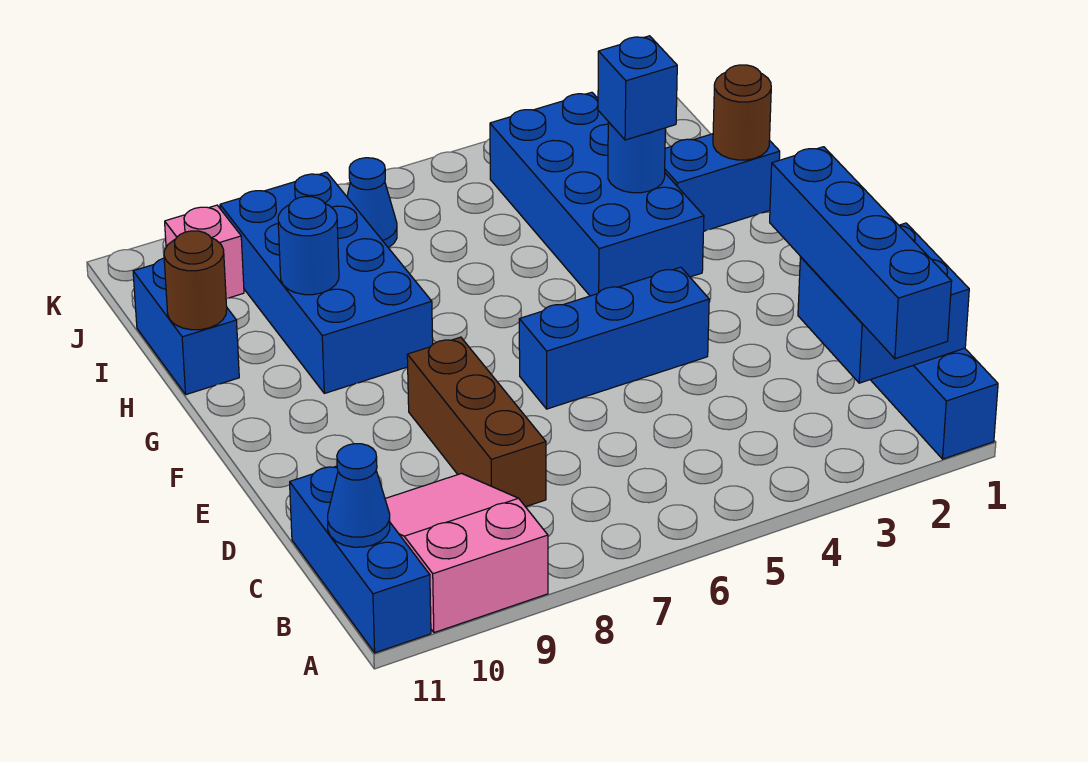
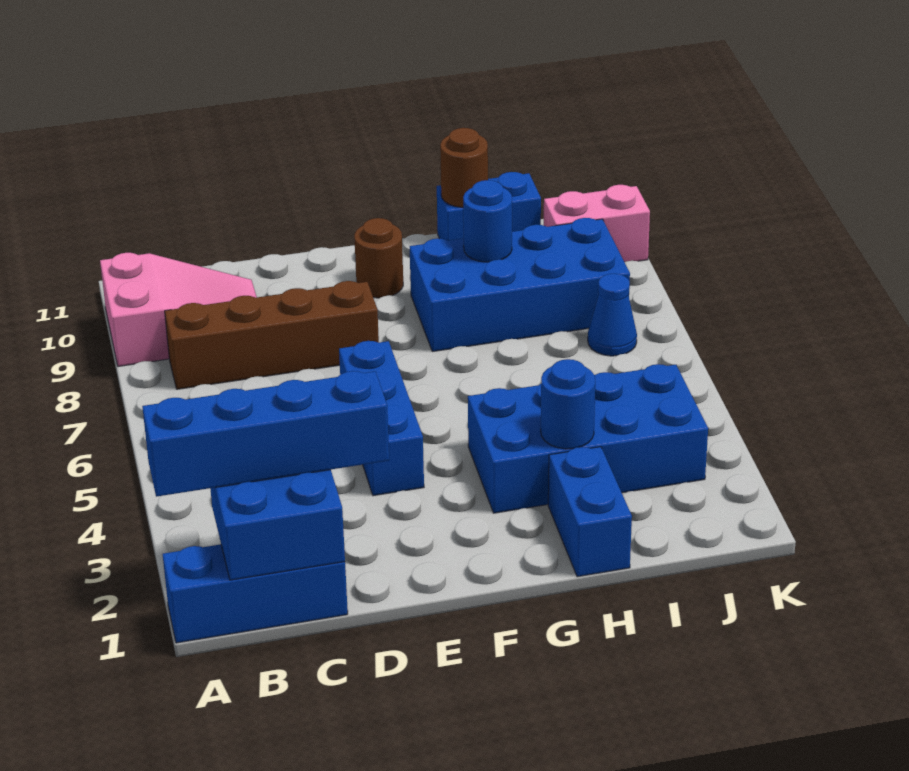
blue brick A11:C11 level 1 -> none
blue cone B11 level 2 -> none
brown brick C8:E8 level 1 -> brown brick B8:E8 level 1
brown round brick H1 level 2 -> brown round brick F10 level 1
blue brick H3 level 3 -> none
pink brick J10 level 1 -> pink brick J10:K10 level 1

